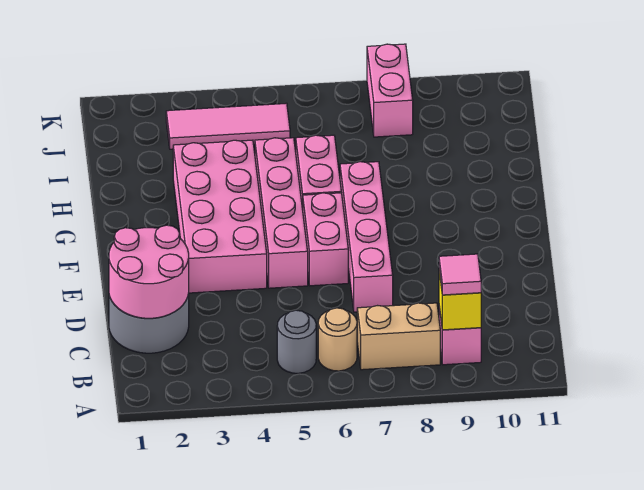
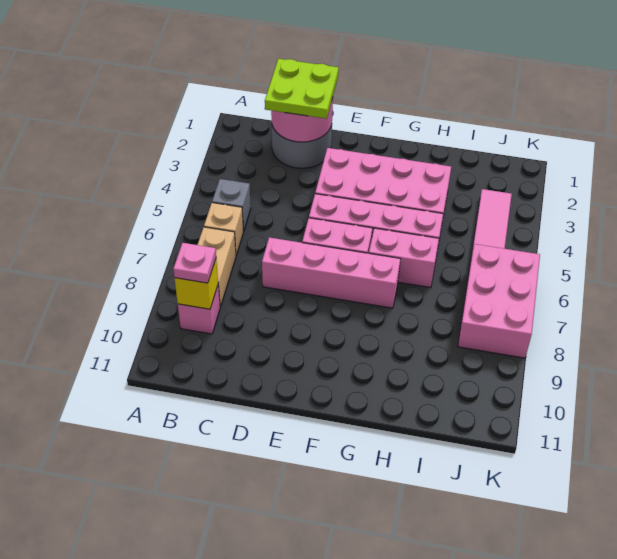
grey round brick B5 level 1 -> grey brick B5 level 1
tan round brick B6 level 1 -> tan brick B6 level 1
pink tile B9 level 3 -> pink plate B9 level 3
none -> lime plate C1:D2 level 3
pink brick J8:K8 level 1 -> pink brick J6:K8 level 1

